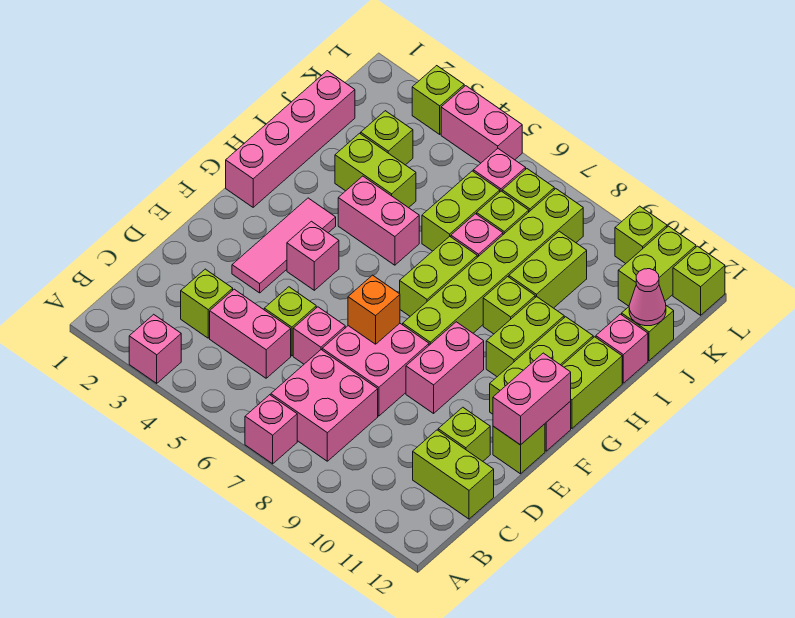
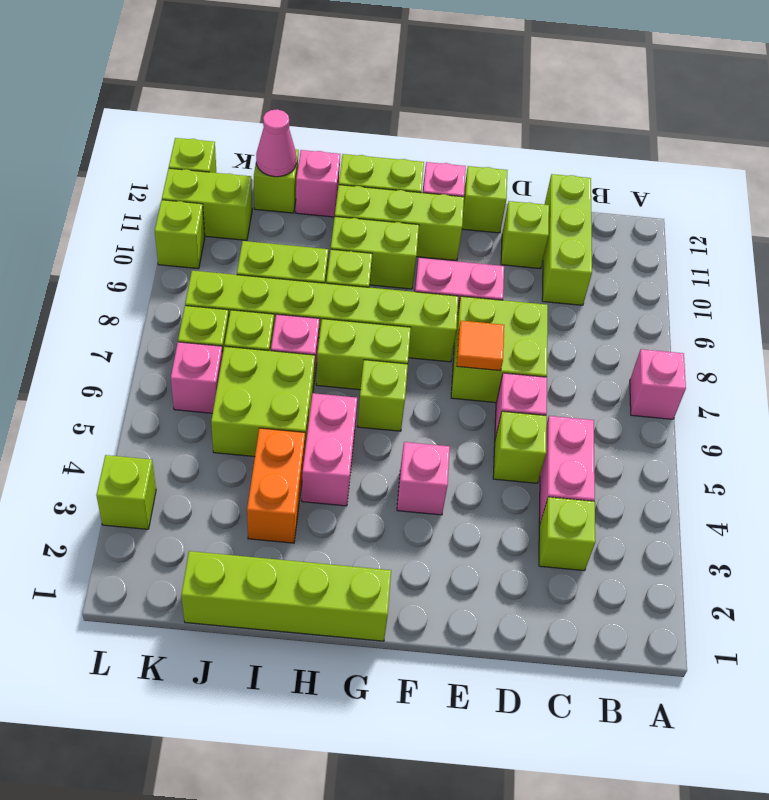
pink brick A3 level 1 -> none
pink brick B7:C8 level 1 -> none
lime brick C11:C12 level 1 -> lime brick C10:C12 level 1
pink brick D7:E8 level 1 -> lime brick D7:E8 level 1
pink tile E3:G3 level 1 -> none
orange brick E7 level 2 -> orange tile E7 level 2
pink brick E12:F12 level 2 -> none
pink brick G1:J1 level 1 -> lime brick G1:J1 level 1
lime brick I3:I4 level 1 -> orange brick I3:I4 level 1
lime brick I6:J6 level 1 -> lime brick I5:J6 level 1
lime brick J3 level 1 -> lime brick G6 level 1
pink brick L4:L5 level 1 -> none

